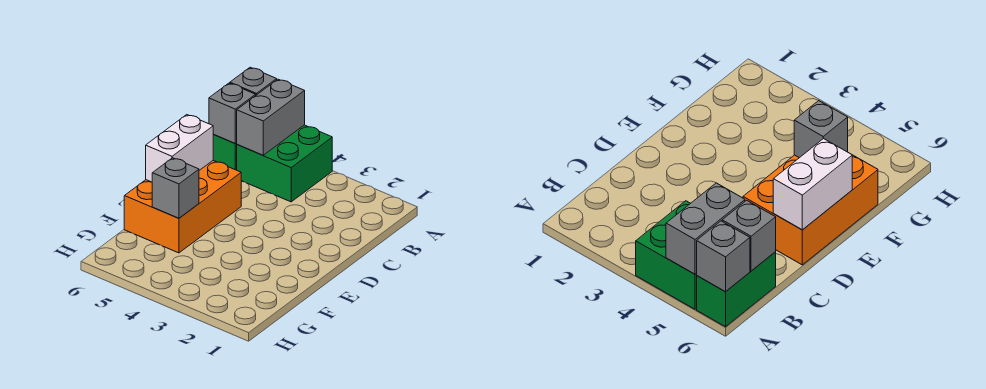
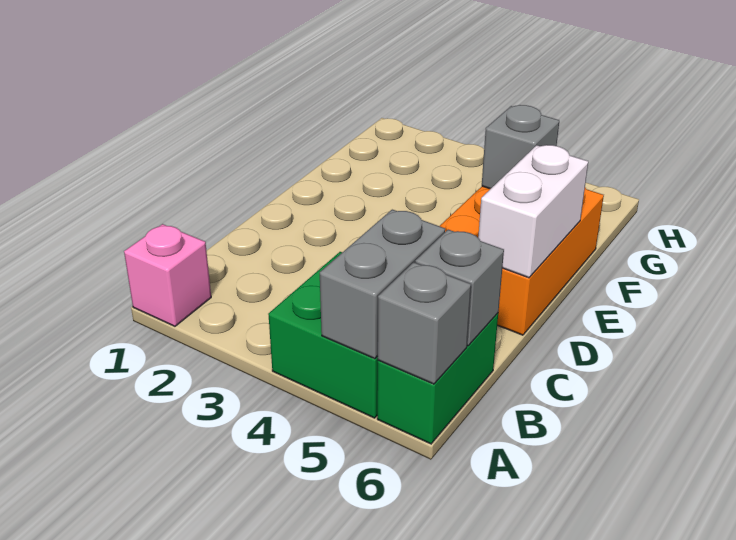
none -> pink brick A1 level 1

